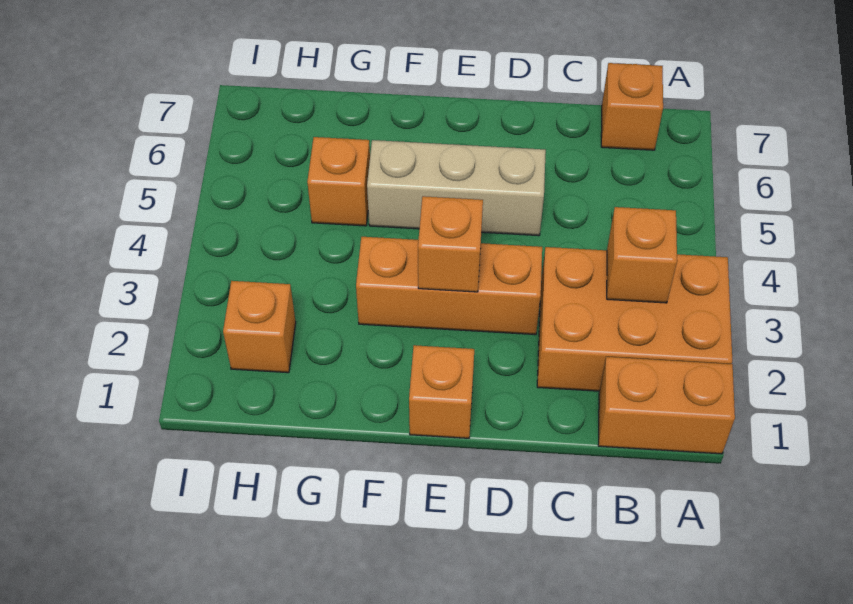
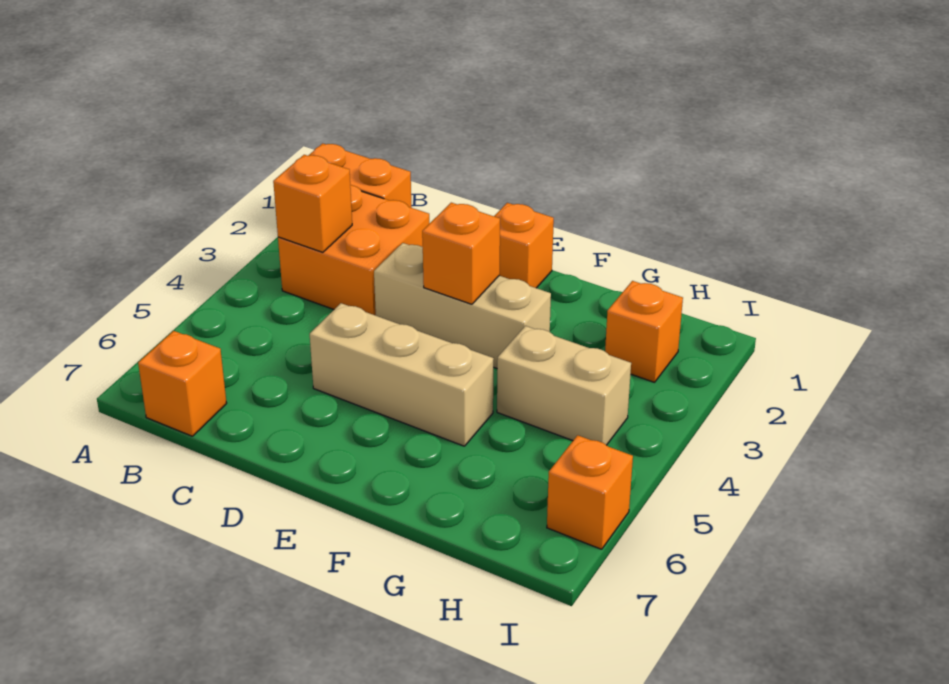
orange brick A2:C3 level 1 -> orange brick B2:C3 level 1
orange brick D3:F3 level 1 -> tan brick D3:F3 level 1
none -> tan brick G4:H4 level 1
orange brick G5 level 1 -> orange brick I6 level 1

